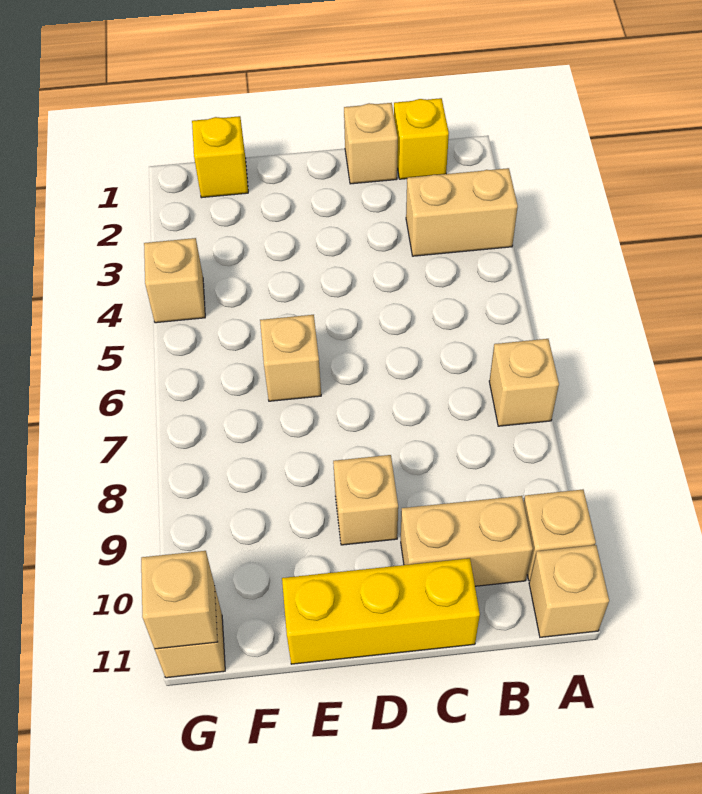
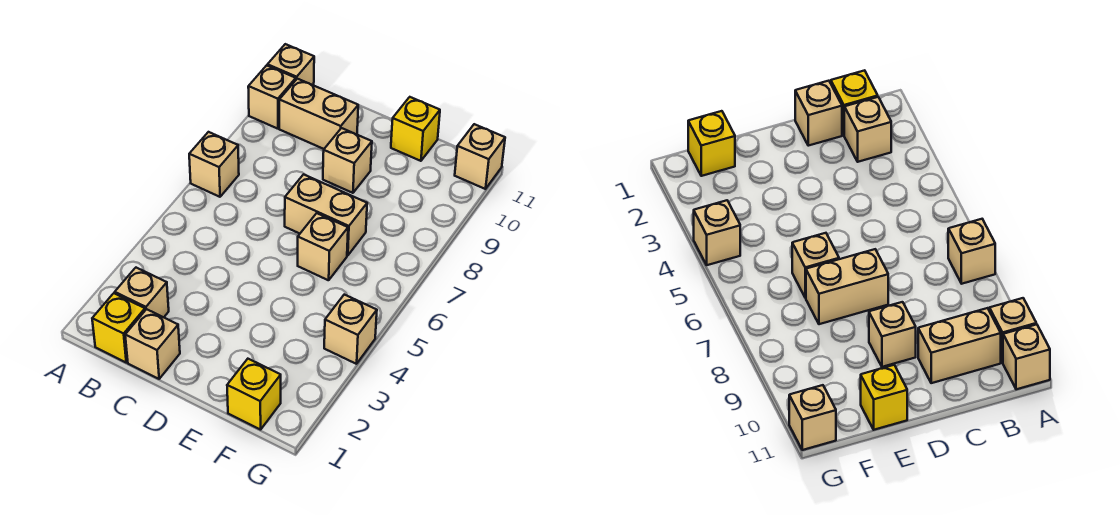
tan brick A3:B3 level 1 -> tan brick D7:E7 level 1
yellow brick C11:E11 level 1 -> yellow brick E11 level 1
tan brick G11 level 2 -> tan brick B2 level 1

